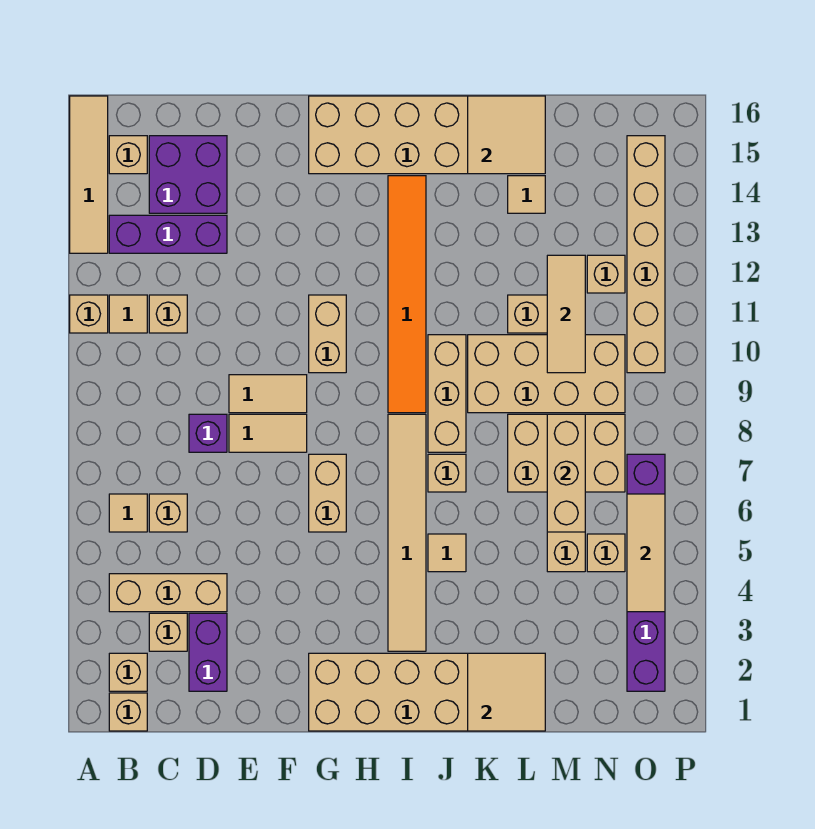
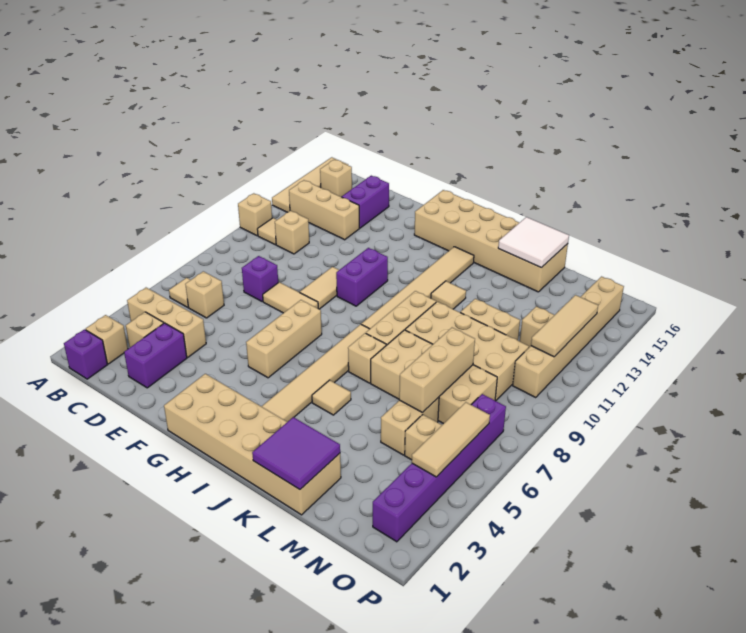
tan brick B1 level 1 -> purple brick B1 level 1
purple brick B13:D13 level 1 -> tan brick B13:D13 level 1
purple brick C14:D15 level 1 -> purple brick D14:D15 level 1
tan tile E9:F9 level 1 -> tan tile F9:F10 level 1
tan brick G6:G7 level 1 -> tan brick G5:G7 level 1
tan brick G10:G11 level 1 -> purple brick G10:G11 level 1
orange tile I9:I14 level 1 -> tan tile I9:I14 level 1
tan tile K1:L2 level 2 -> purple tile K1:L2 level 2
tan tile K15:L16 level 2 -> white tile K15:L16 level 2
tan brick L7:N8 level 1 -> tan brick K7:N8 level 1
tan tile L14 level 1 -> tan tile J12 level 1
tan tile M10:M12 level 2 -> tan tile O11:O13 level 2

